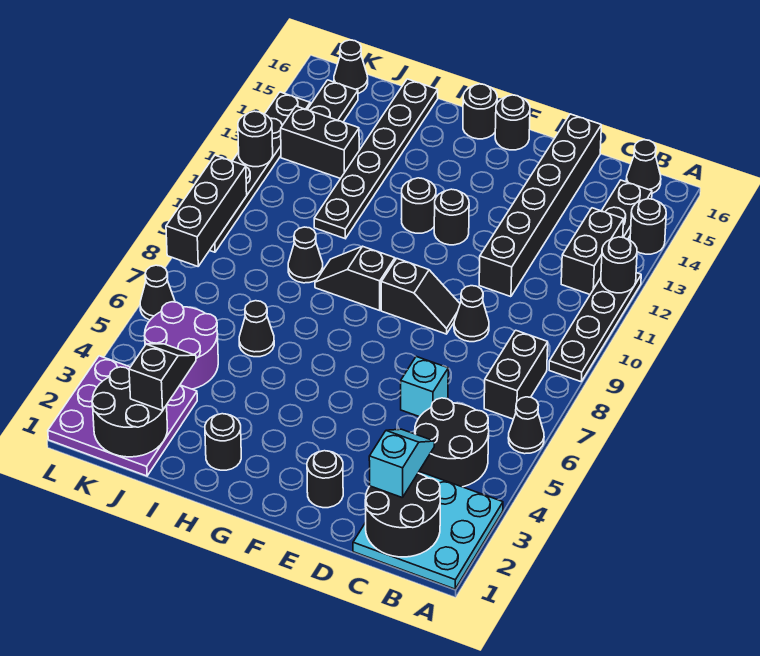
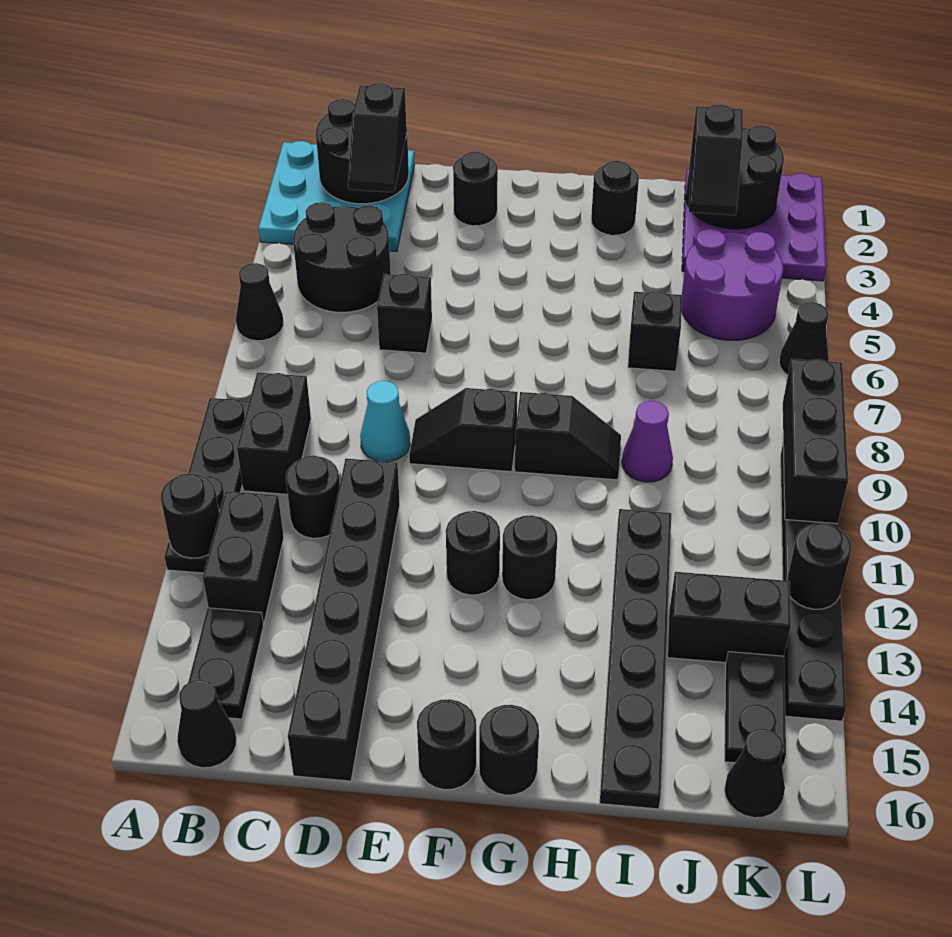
black round brick A14 level 1 -> black round brick C11 level 1
black brick B7:B8 level 1 -> black brick B9:B10 level 1
cyan slope C2:C3 level 3 top 2 -> black slope C2:C3 level 3 top 2
cyan brick D6 level 1 -> black brick D6 level 1
black cone D9 level 1 -> cyan cone D9 level 1
black cone I6 level 1 -> black brick I6 level 1
black cone I9 level 1 -> purple cone I9 level 1

